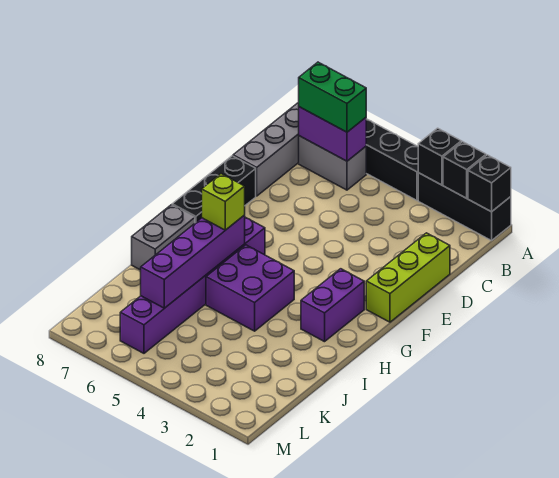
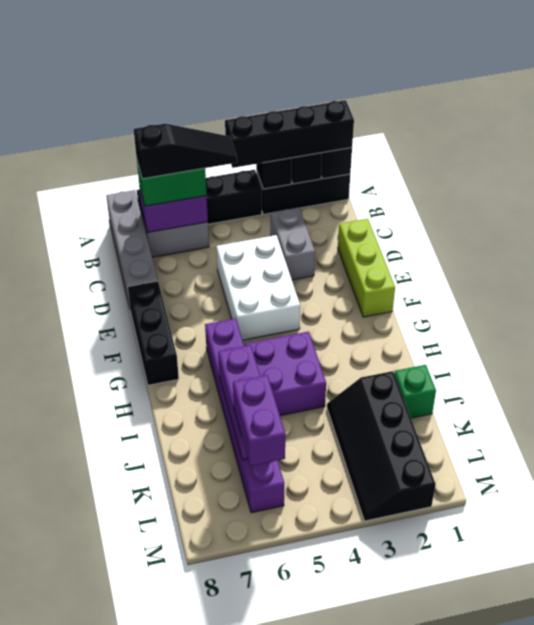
none -> black brick A1:A4 level 3
none -> black slope B5:B7 level 4 top 7
none -> white brick D4:F5 level 1
purple brick G2:H2 level 1 -> purple brick K6:L6 level 3
purple brick H6:K6 level 2 -> purple brick I6:K6 level 2
lime brick H6 level 3 -> none
grey brick H8:I8 level 1 -> grey brick C3:D3 level 1
none -> green brick J1 level 1
none -> black slope J2:M3 level 1 top 2

